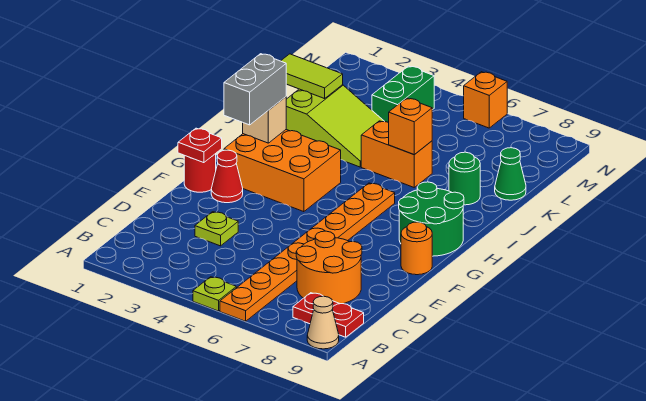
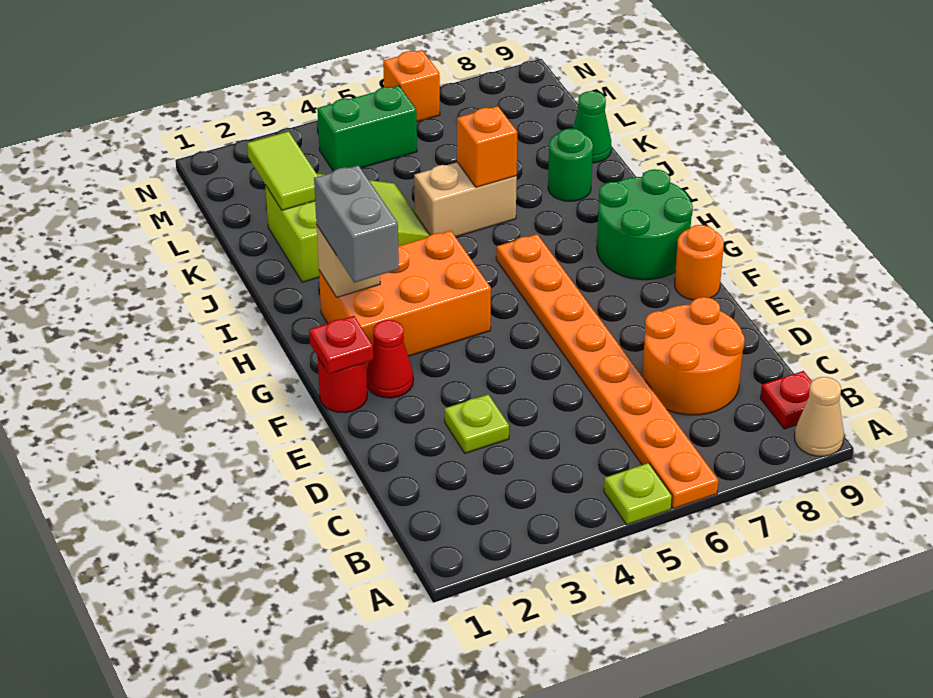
red plate B8:B9 level 1 -> red plate B9 level 1
orange brick J5:J6 level 1 -> tan brick J5:J6 level 1
lime tile K1:K2 level 2 -> lime tile K2:L2 level 2
green brick L4:M4 level 1 -> green brick M4:M5 level 1

